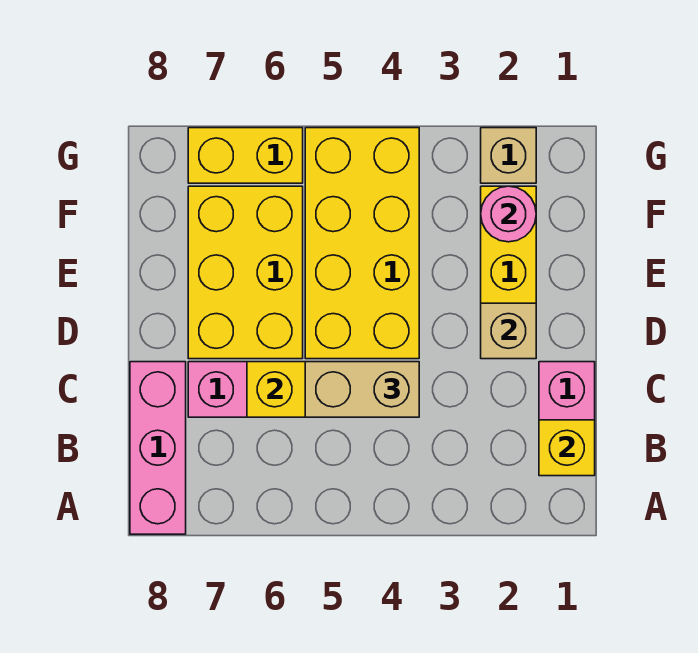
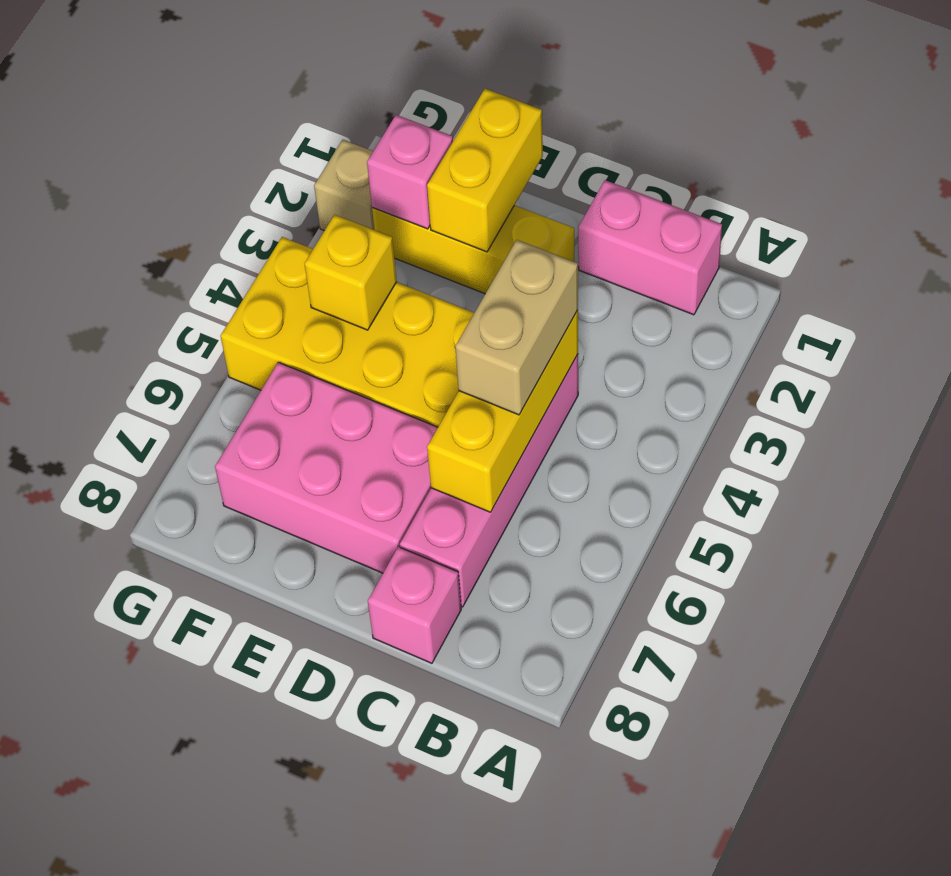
pink brick A8:C8 level 1 -> pink brick C8 level 1
yellow brick B1 level 2 -> yellow brick F4 level 2
tan brick D2 level 2 -> none
yellow brick D6:F7 level 1 -> pink brick D6:F7 level 1
pink round brick F2 level 2 -> pink brick F2 level 2
yellow brick G6:G7 level 1 -> yellow brick E1:E2 level 2

